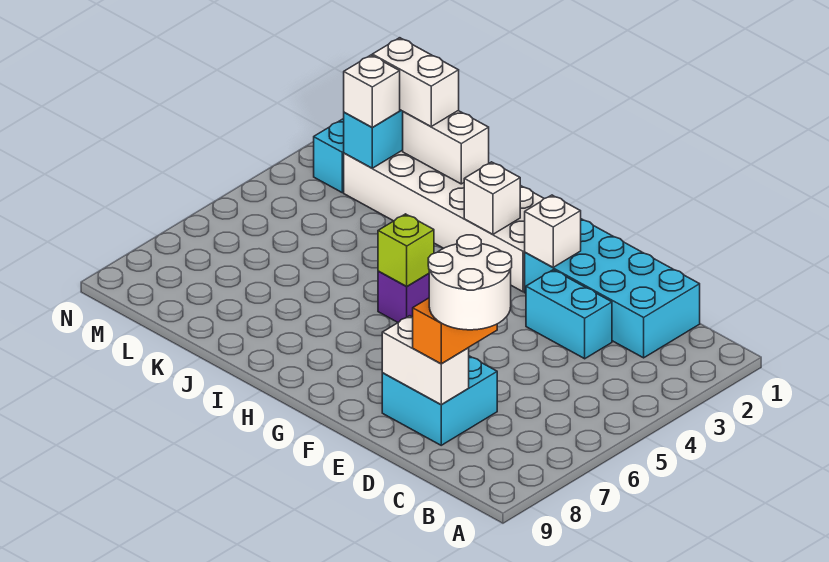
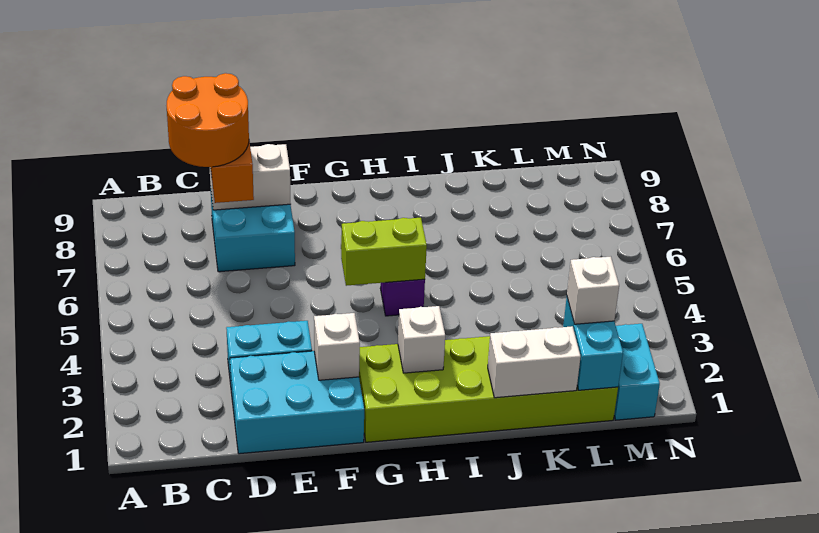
cyan brick C1:F2 level 1 -> cyan brick D1:F2 level 1
white round brick C7:D8 level 4 -> orange round brick C7:D8 level 4
white brick G1:L2 level 1 -> lime brick G1:L2 level 1
lime brick H5 level 2 -> lime brick G5:H5 level 2
white brick K1:L1 level 3 -> none

